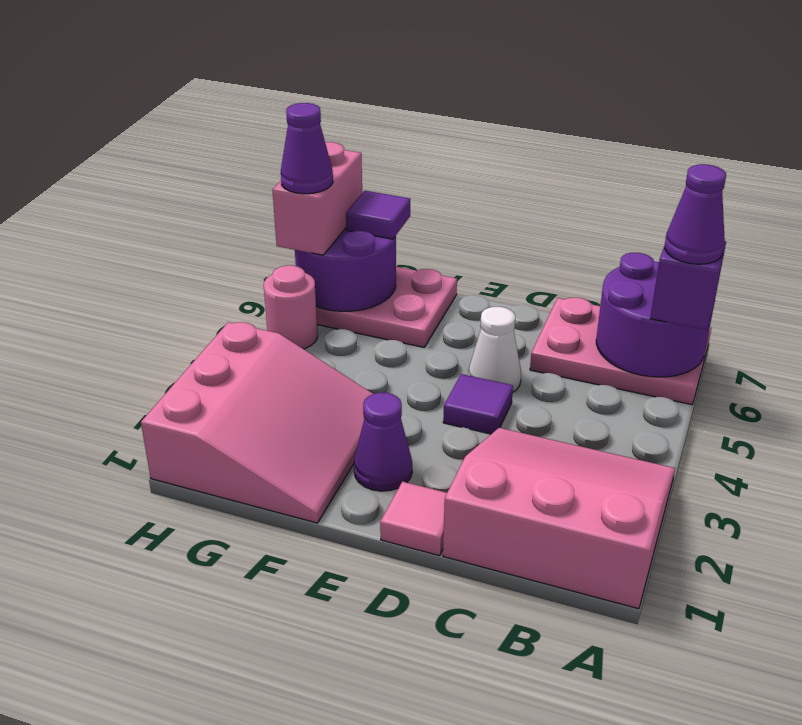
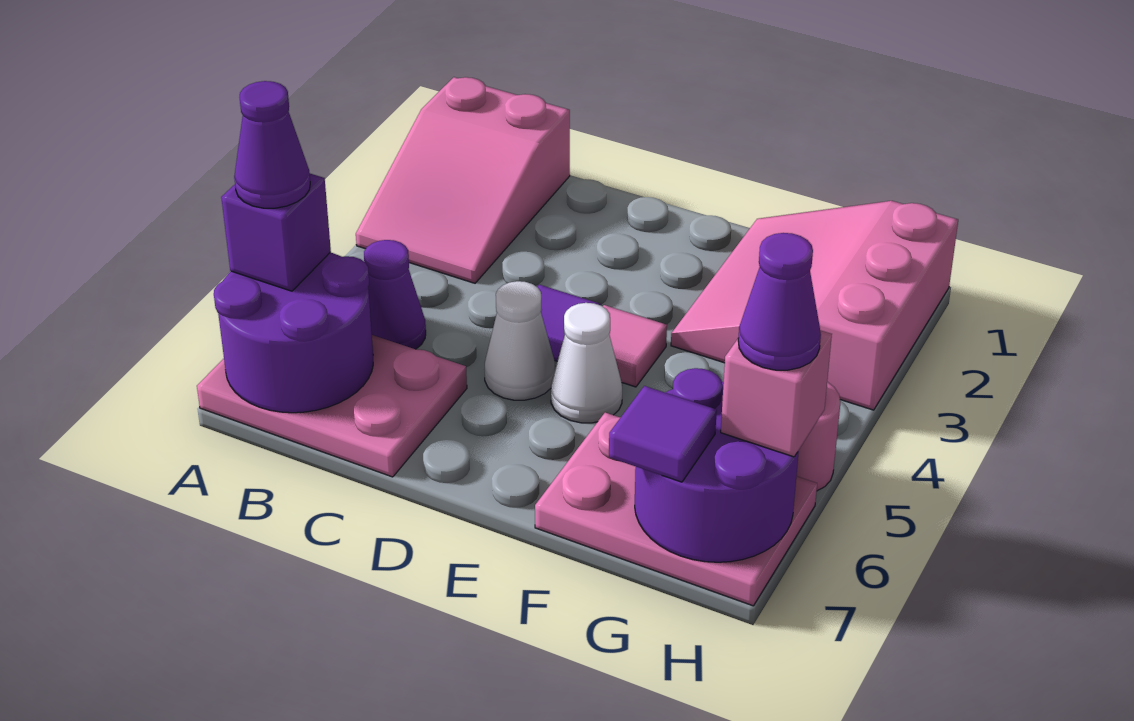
pink slope A1:C3 level 1 top 1 -> pink slope A1:B3 level 1 top 1
pink tile D1 level 1 -> pink tile E4 level 1
purple cone E2 level 1 -> purple cone B5 level 1
none -> white cone E5 level 1
pink brick H6:H7 level 3 -> pink brick H6 level 3

